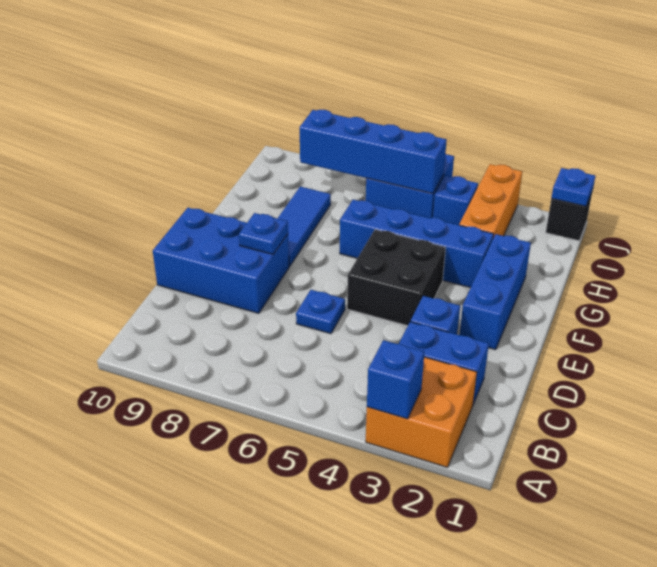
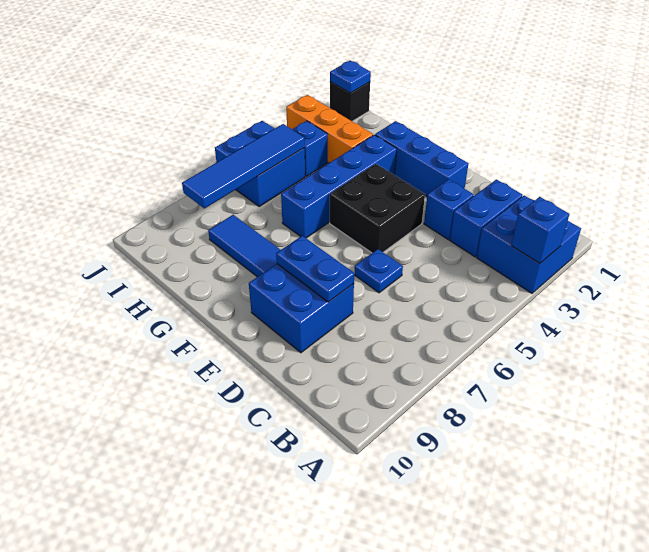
orange brick A2:B3 level 1 -> blue brick A2:B3 level 1
blue brick D8:E10 level 1 -> blue brick D8:E9 level 1
blue plate E8 level 2 -> blue plate D8:E8 level 2
blue brick I5:I8 level 2 -> blue tile I5:I8 level 2

